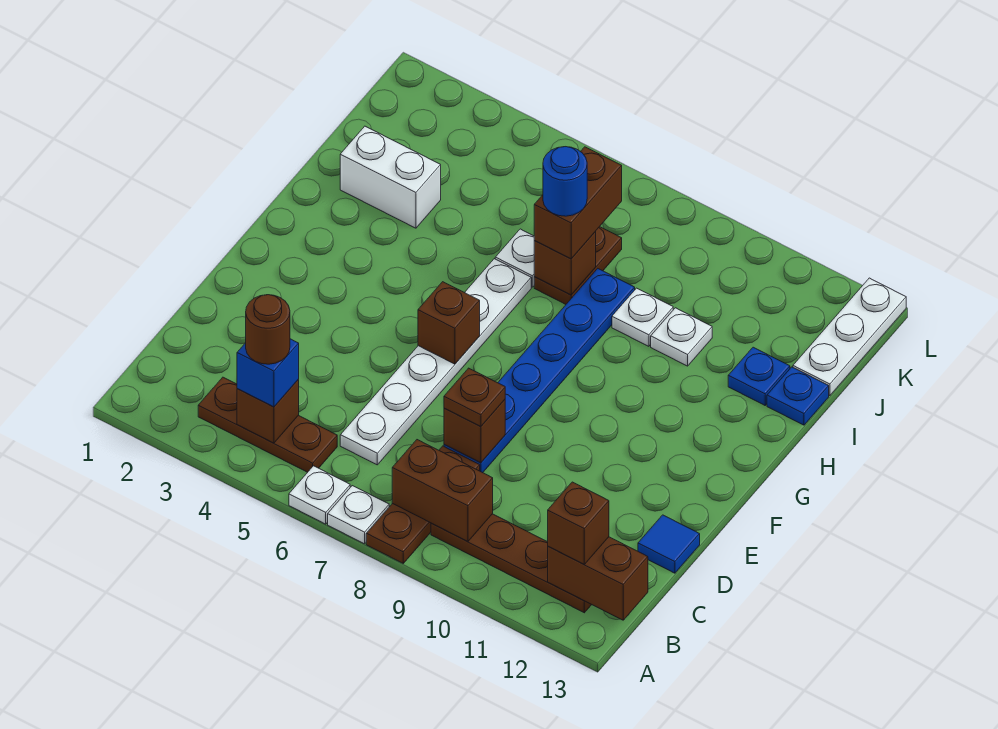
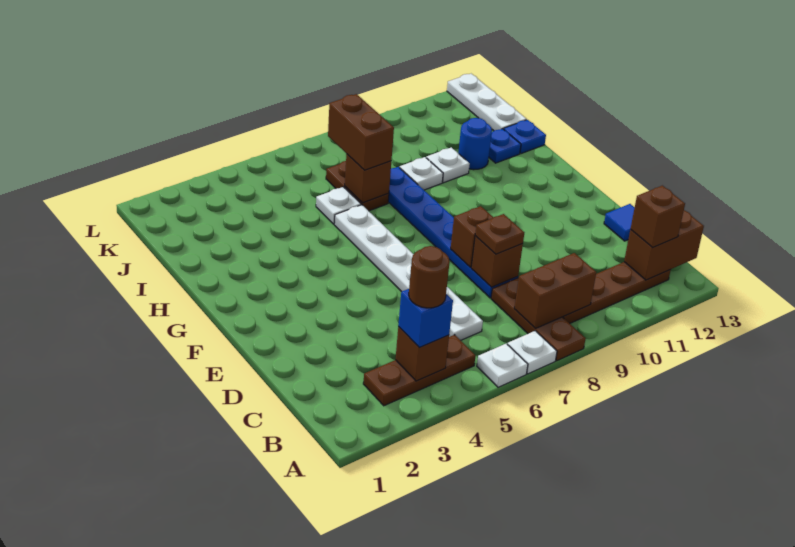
brown brick F6 level 2 -> brown brick E8 level 2
white brick I2:I3 level 1 -> none
blue round brick I7 level 4 -> blue round brick I11 level 1

